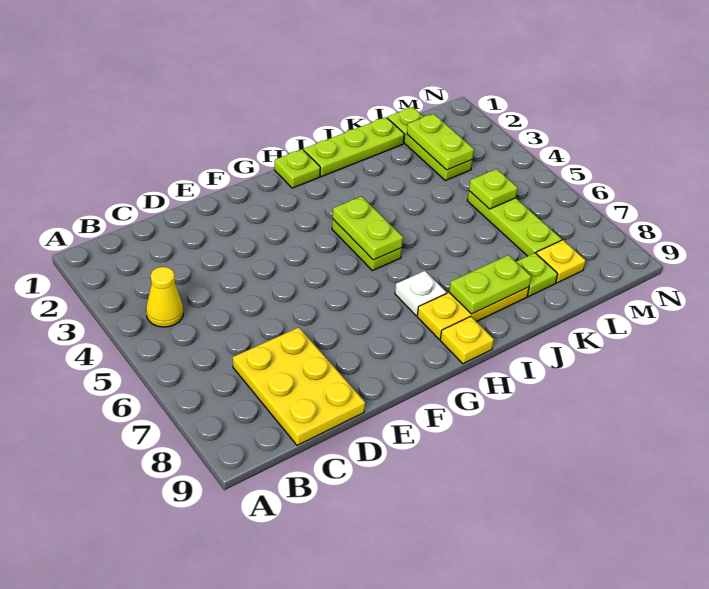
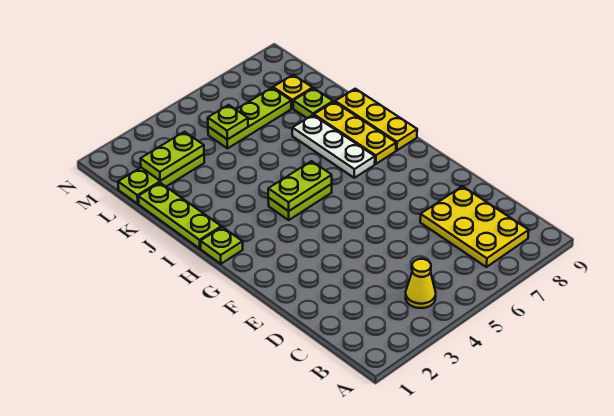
yellow plate C7:D9 level 1 -> yellow plate B7:D8 level 1
white plate H7 level 1 -> white plate H7:J7 level 1
yellow plate H9 level 1 -> yellow plate H9:J9 level 1
lime plate I8:J8 level 2 -> none

